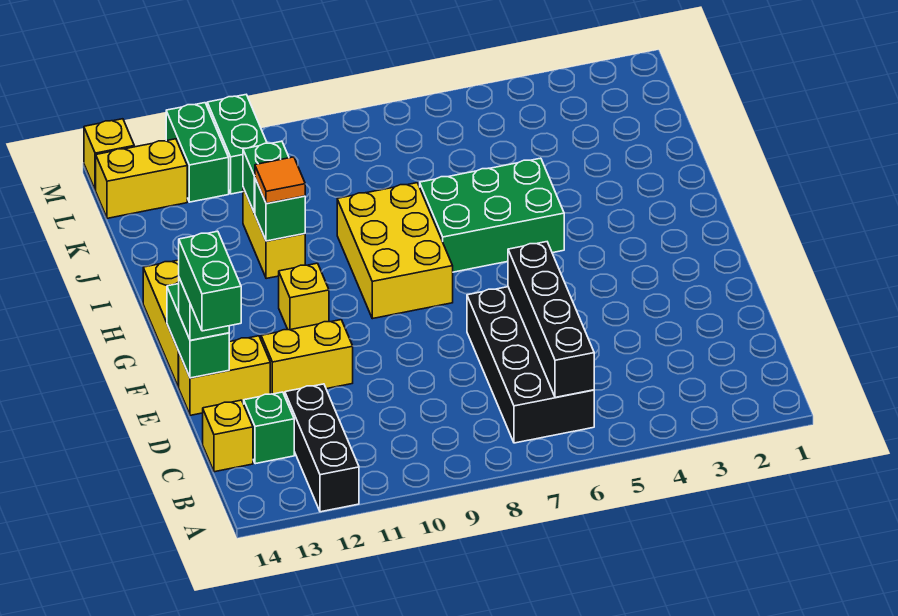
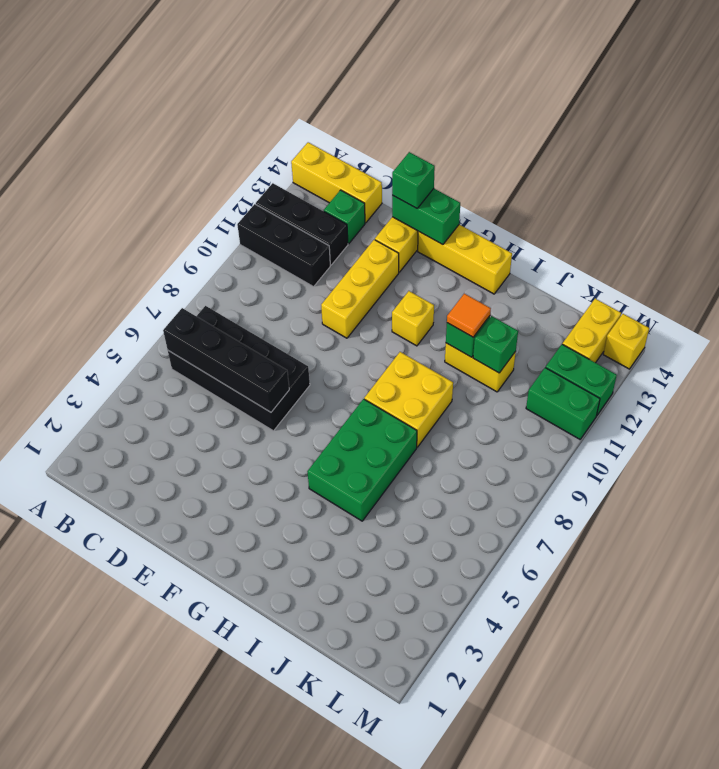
none -> black brick A11:C11 level 1
yellow brick C14 level 1 -> yellow brick A14:C14 level 1
green brick D14:E14 level 4 -> none
yellow brick E11:E12 level 1 -> yellow brick E10:E12 level 1
yellow brick G8:I9 level 1 -> yellow brick H8:I9 level 1

